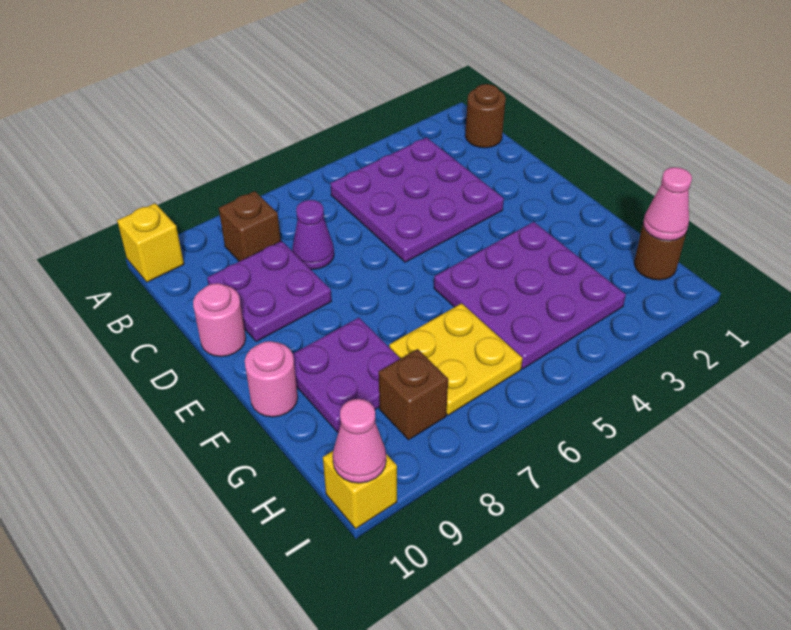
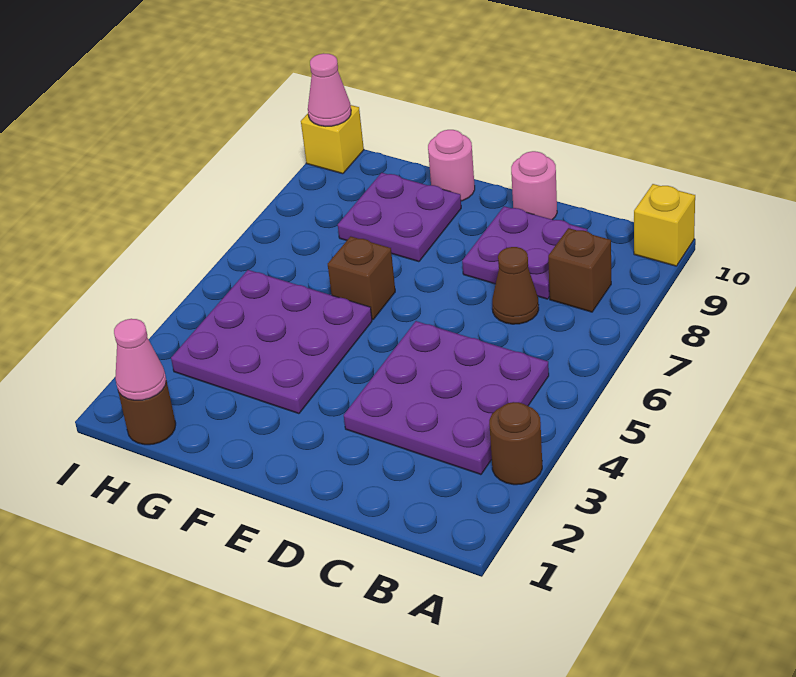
brown round brick B1 level 1 -> brown round brick A3 level 1
purple cone C7 level 1 -> brown cone C7 level 1
yellow plate G6:H7 level 1 -> none
brown brick H8 level 1 -> brown brick F6 level 1

